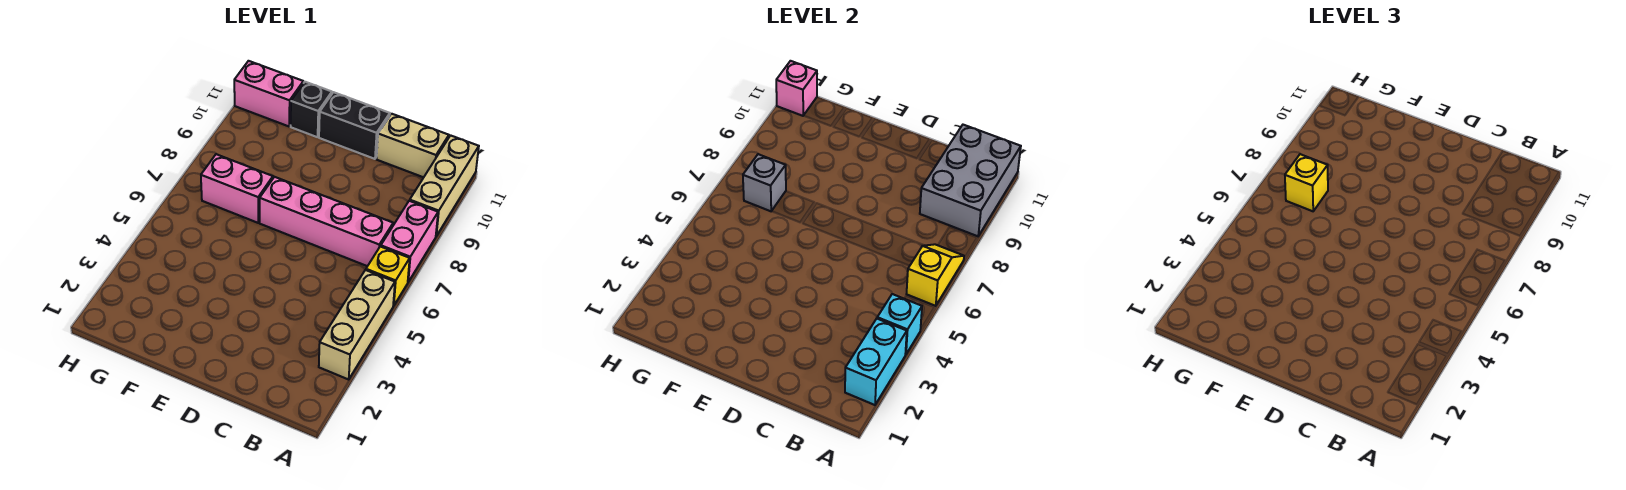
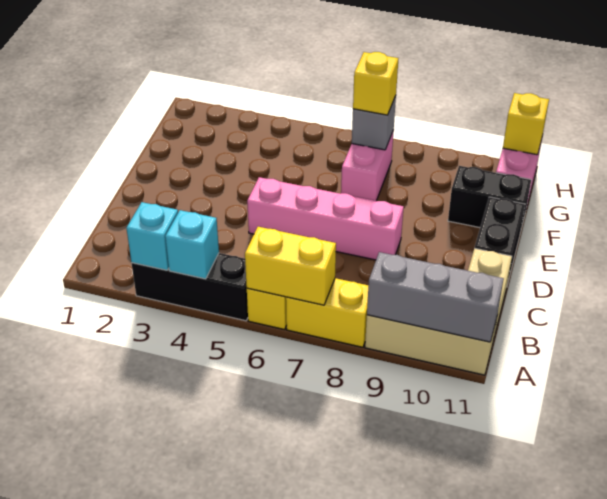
cyan brick A2:A3 level 2 -> cyan brick A3 level 2
tan brick A3:A5 level 1 -> black brick A3:A5 level 1
yellow slope A6:A7 level 2 top 6 -> yellow brick A6:A7 level 2
pink brick A7:A8 level 1 -> yellow brick A7:A8 level 1
grey brick A9:B11 level 2 -> grey brick A9:A11 level 2
pink brick B7:E7 level 1 -> pink brick D5:D8 level 1
black brick F11 level 1 -> black brick F10:F11 level 1
pink brick H11 level 2 -> yellow brick H11 level 2

